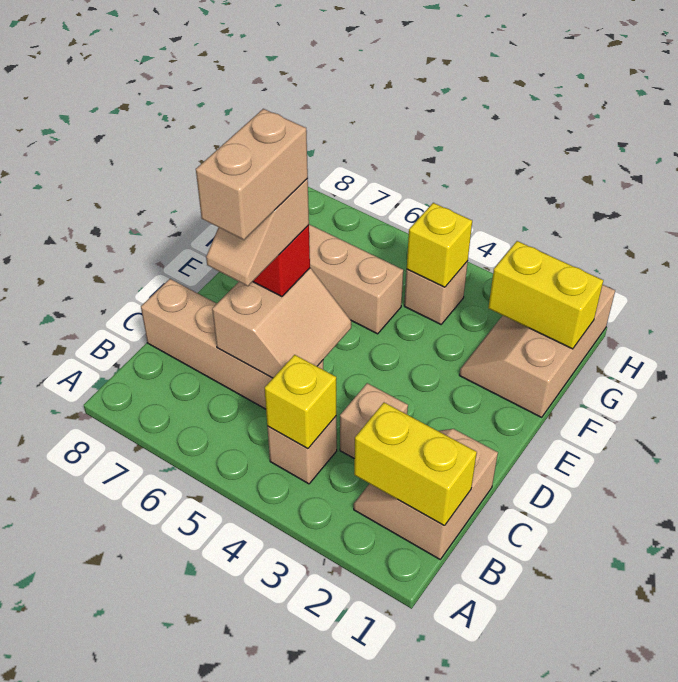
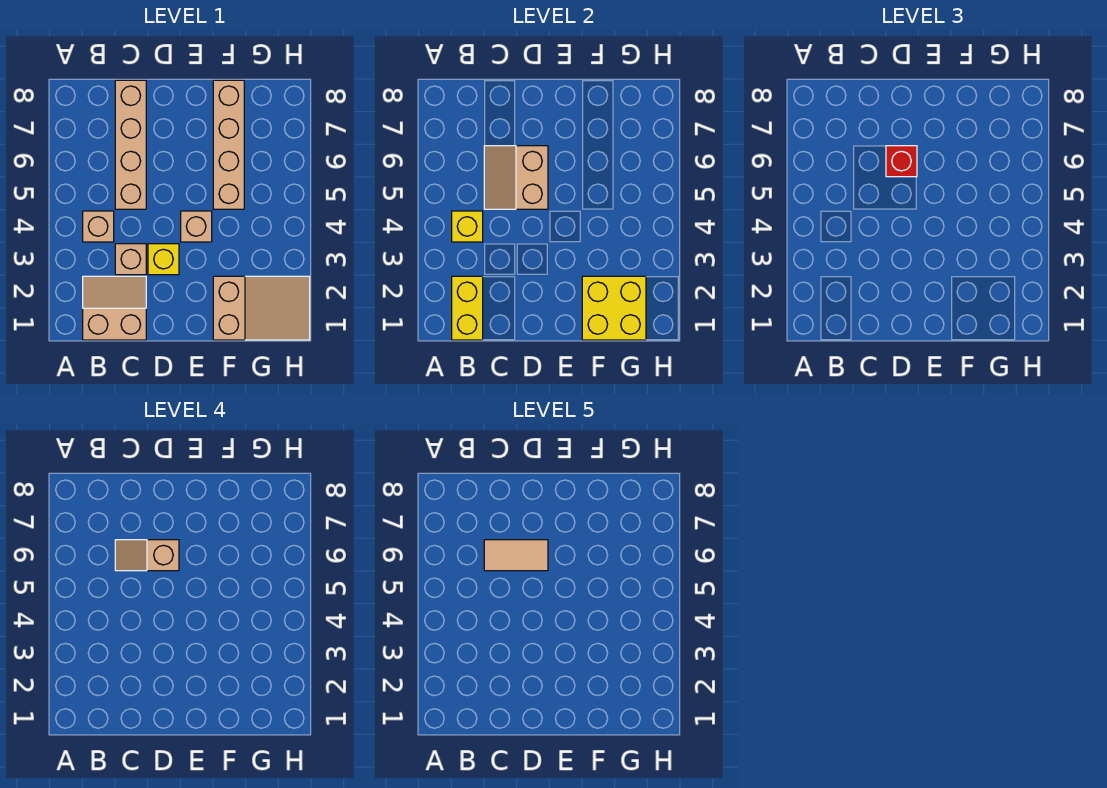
tan slope C5:D6 level 2 top 6 -> tan slope C5:D6 level 2 top D
tan brick C6:D6 level 5 -> tan tile C6:D6 level 5
tan slope F1:H2 level 1 top 1 -> tan slope F1:H2 level 1 top F
yellow brick G1:G2 level 2 -> yellow brick F1:G2 level 2
tan brick G4 level 1 -> tan brick E4 level 1
yellow brick G4 level 2 -> yellow brick D3 level 1

